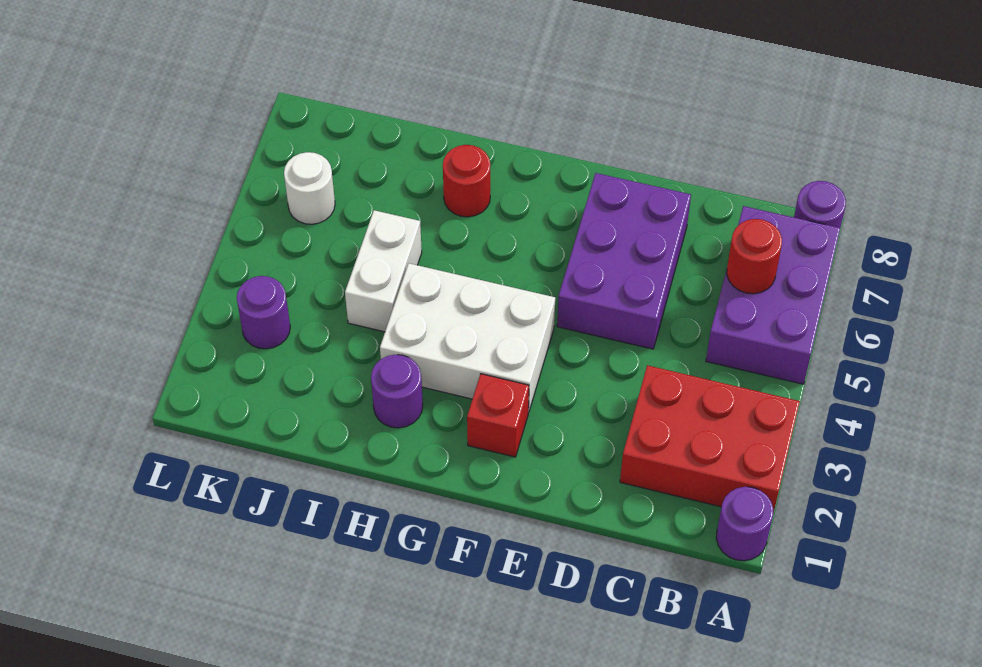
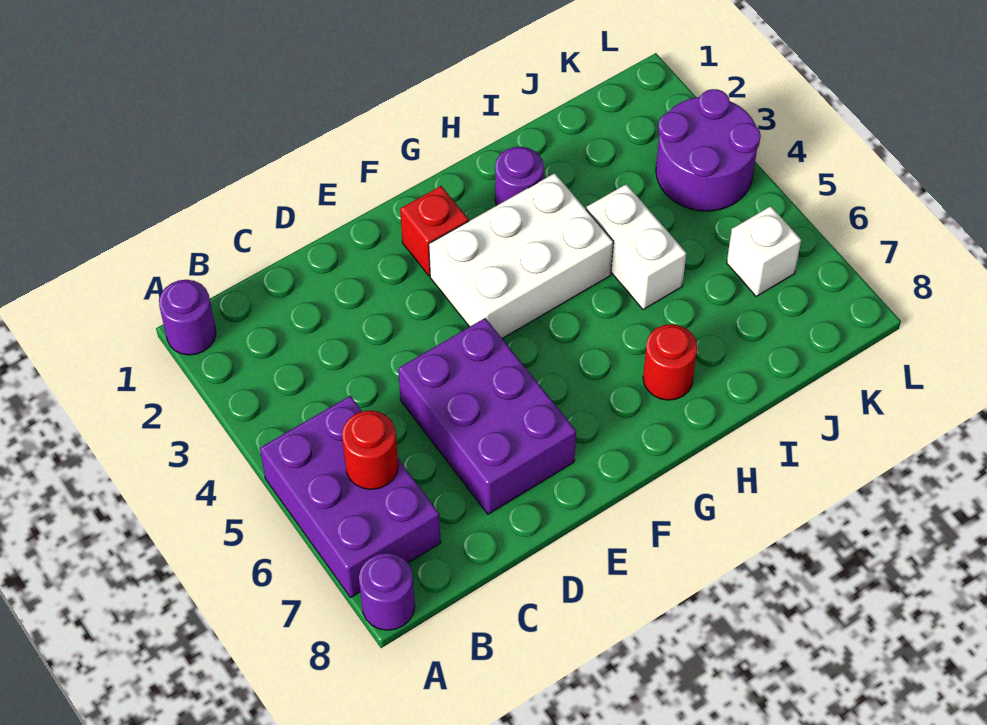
red brick A2:C3 level 1 -> none
purple round brick K3 level 1 -> purple round brick K3:L4 level 1
white round brick K6 level 1 -> white brick K6 level 1

